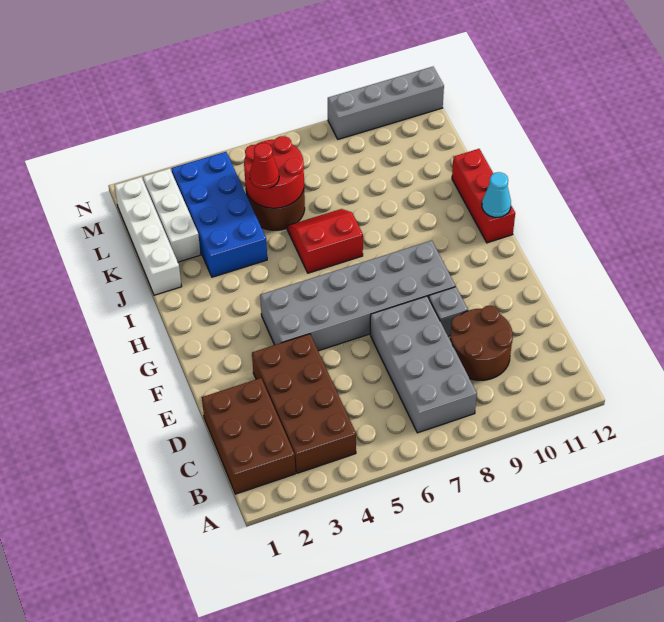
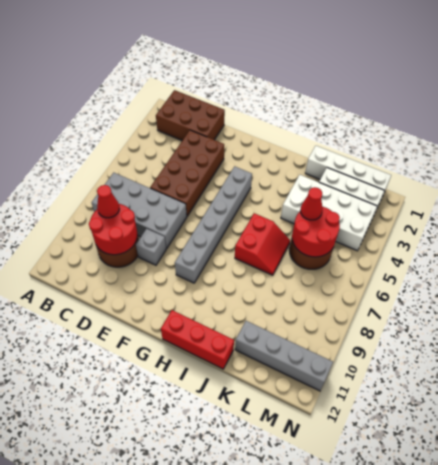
brown brick B3:E4 level 1 -> brown brick D3:E6 level 1
none -> red round brick C9:D10 level 2
none -> red cone C9 level 3
grey brick F4:G9 level 1 -> grey brick G4:G9 level 1
cyan cone H12 level 2 -> none
blue brick J3:M4 level 1 -> white brick J3:M4 level 1
grey brick N9:N12 level 1 -> grey brick K11:N11 level 1

